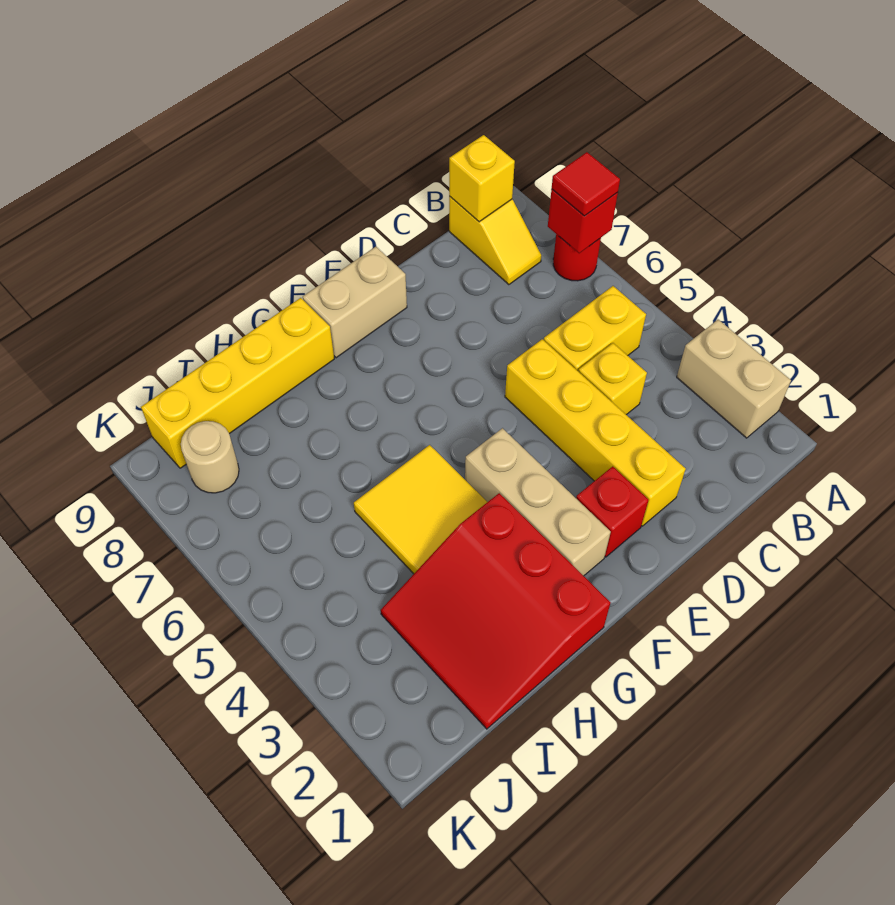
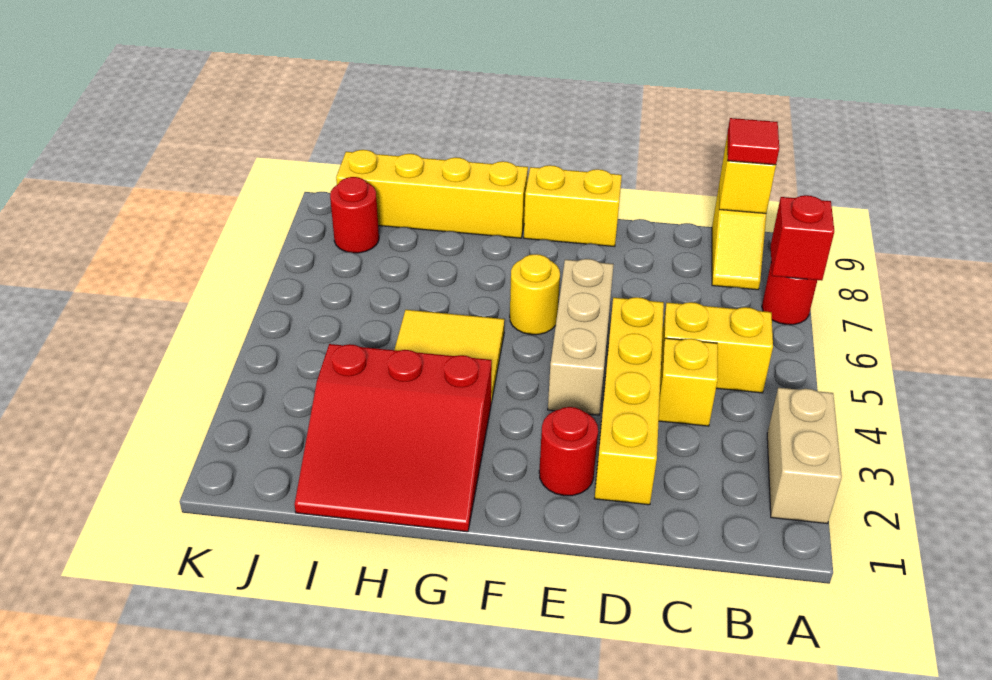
red tile A7 level 3 -> red tile B9 level 3
red brick E2 level 1 -> red round brick E2 level 1
tan brick E9:F9 level 1 -> yellow brick E9:F9 level 1
tan brick F2:F4 level 1 -> tan brick E4:E6 level 1
none -> yellow round brick F6 level 1
red slope G1:I3 level 1 top G -> red slope G1:I3 level 1 top 3
tan round brick J8 level 1 -> red round brick J8 level 1

